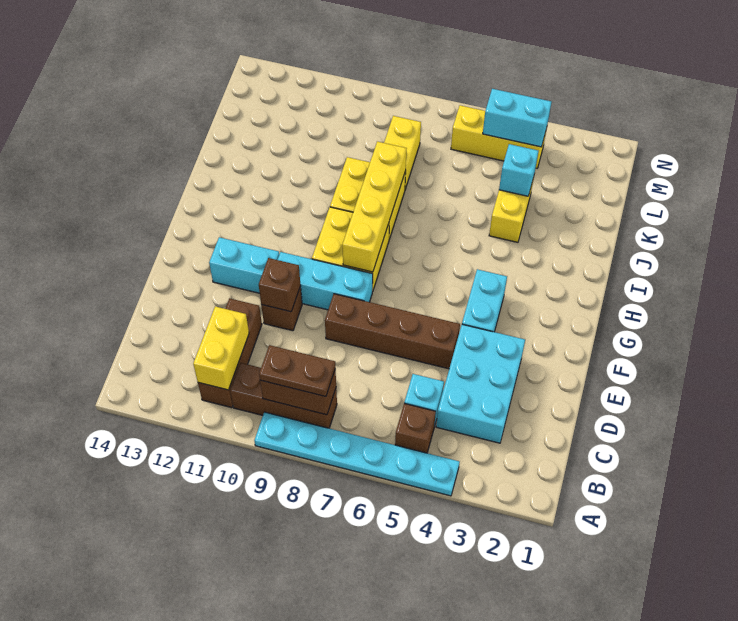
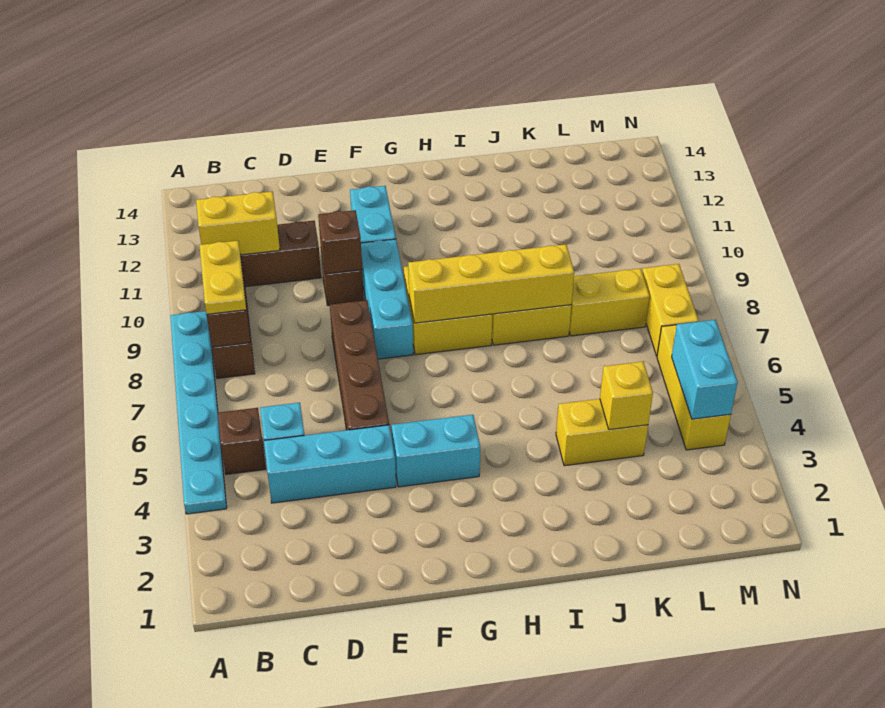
brown plate B8:B9 level 3 -> yellow plate B8:B9 level 3
cyan brick C3:E4 level 1 -> cyan brick C4:E4 level 1
cyan brick K4 level 2 -> yellow brick K4 level 2
none -> yellow brick M7:M8 level 1

